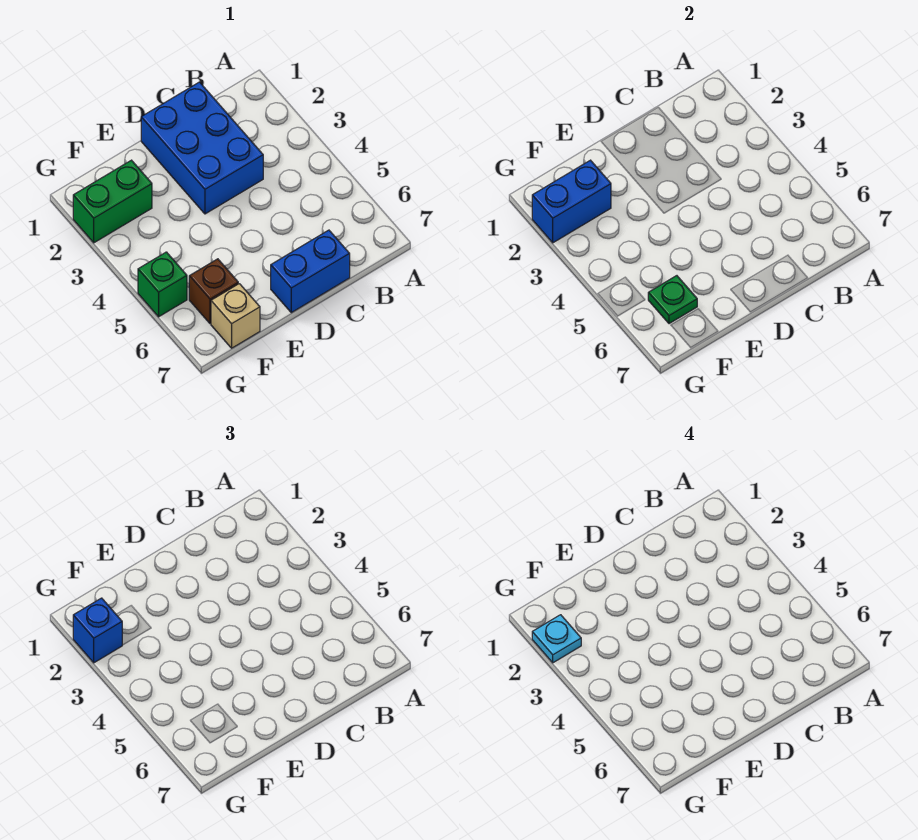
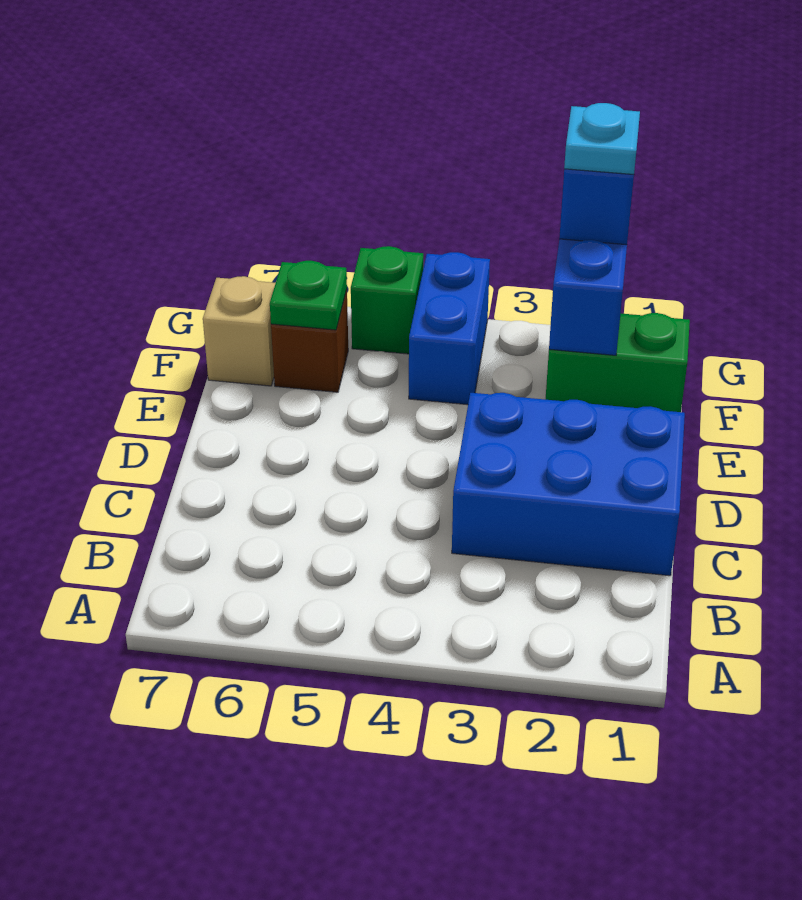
blue brick C7:D7 level 1 -> blue brick F4:G4 level 1
green brick F2:G2 level 1 -> green brick F1:F2 level 1

